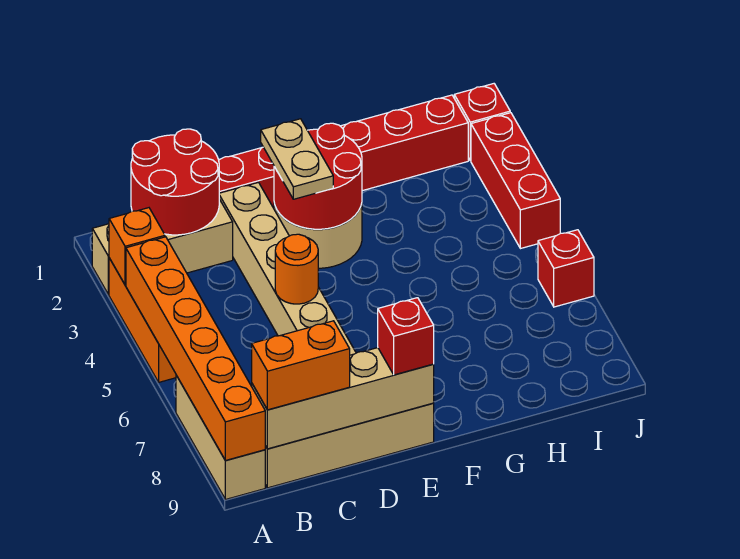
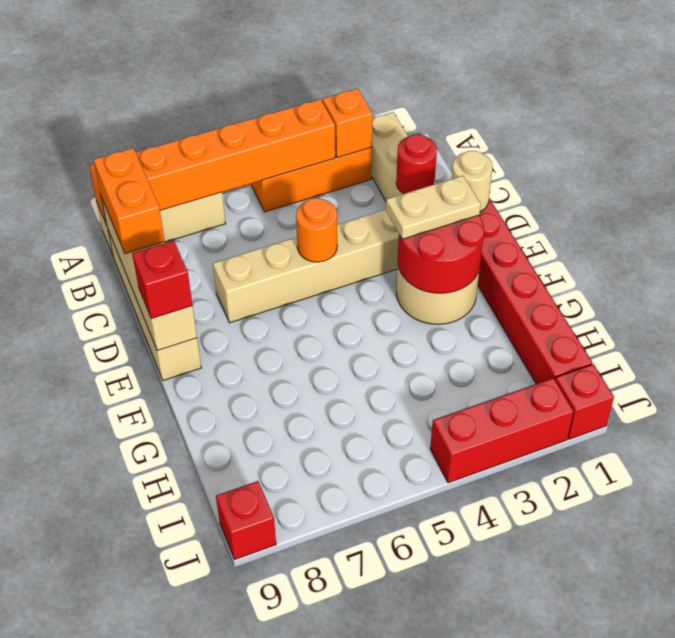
red round brick B1:C2 level 2 -> red round brick C2 level 2
none -> tan round brick D1 level 2
red brick J6 level 1 -> red brick J9 level 1

